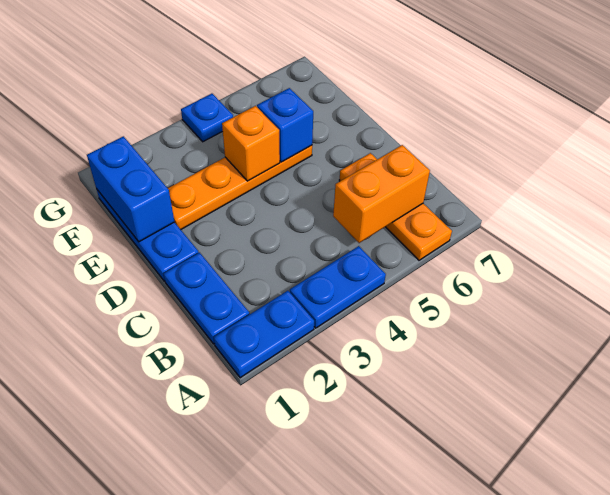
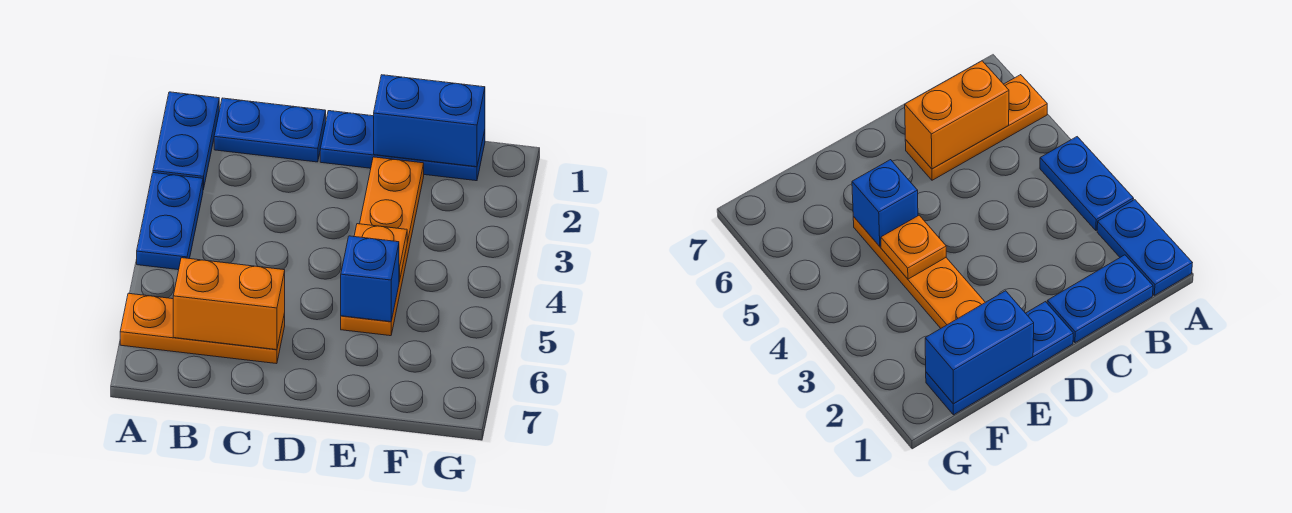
orange brick B5:B6 level 2 -> orange brick B6:C6 level 2
orange brick E4 level 2 -> orange plate E4 level 2
blue plate G4 level 1 -> none

